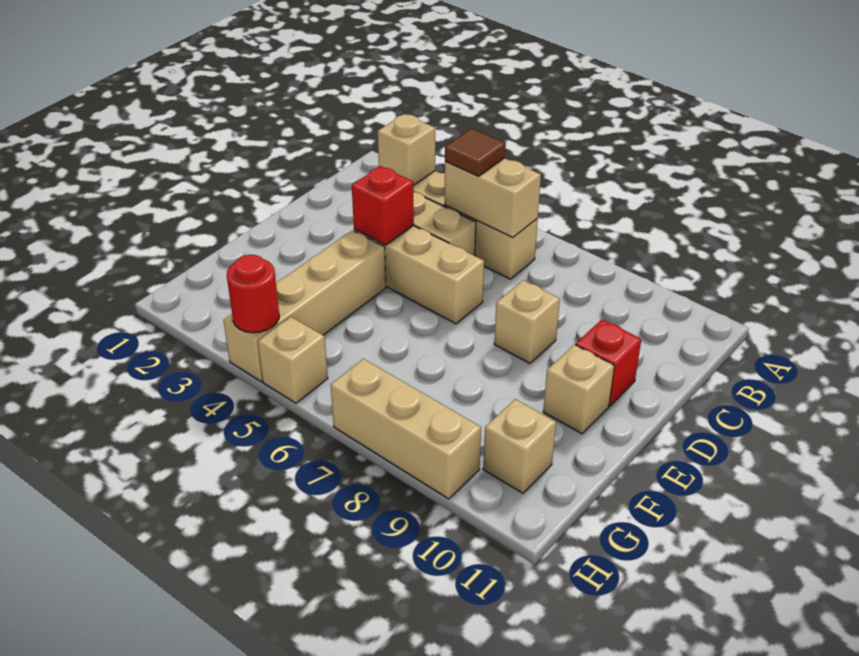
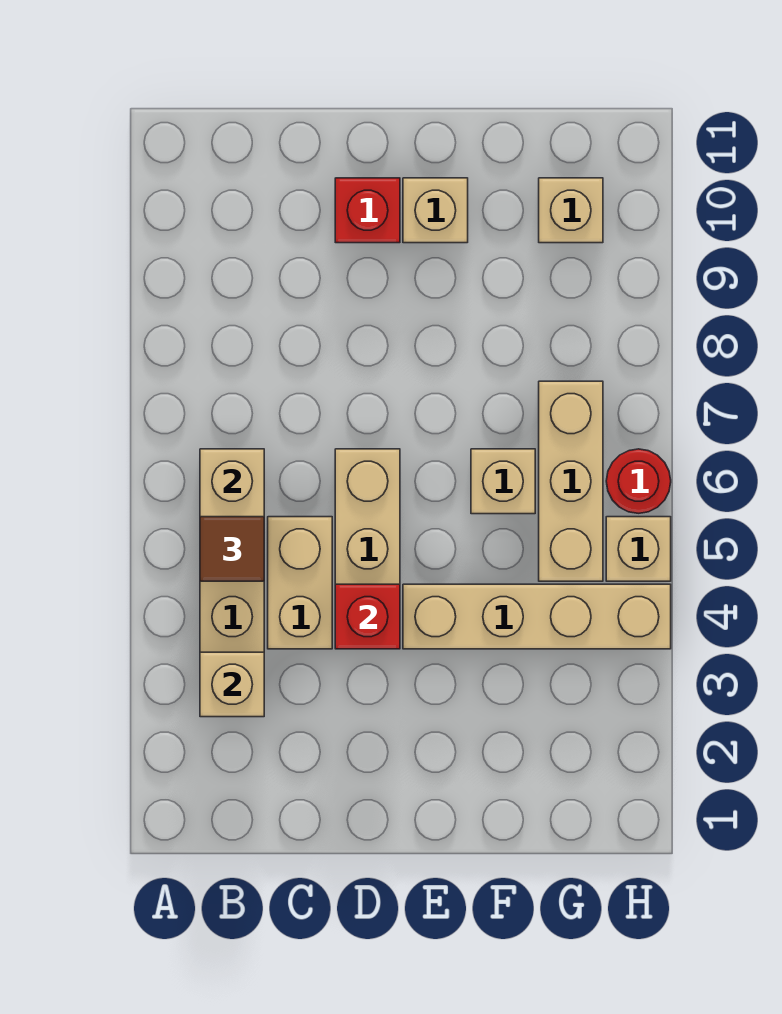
tan brick D8 level 1 -> tan brick F6 level 1
red round brick H4 level 2 -> red round brick H6 level 1
tan brick H7:H9 level 1 -> tan brick G5:G7 level 1

